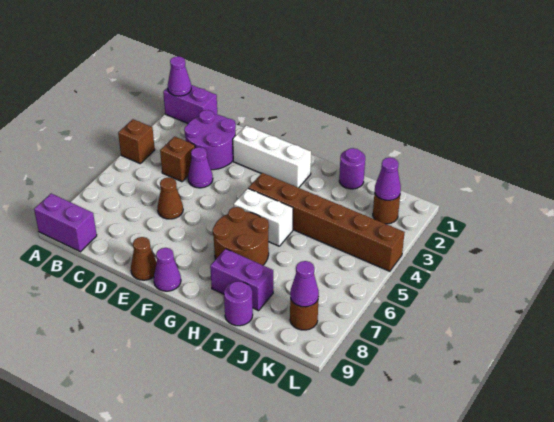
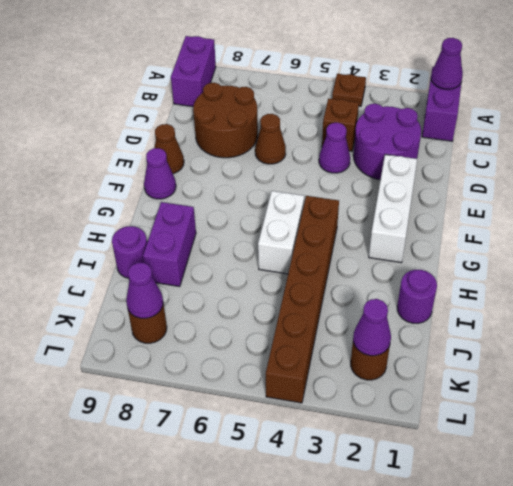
brown brick A4 level 1 -> brown plate A4 level 1
brown round brick G6:H7 level 1 -> brown round brick C7:D8 level 1

